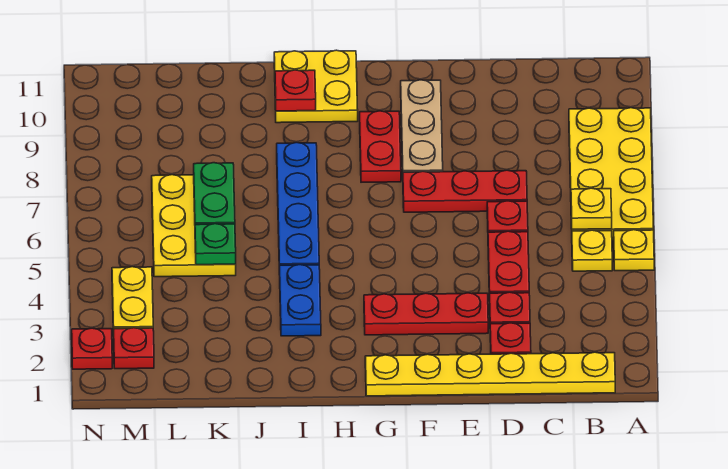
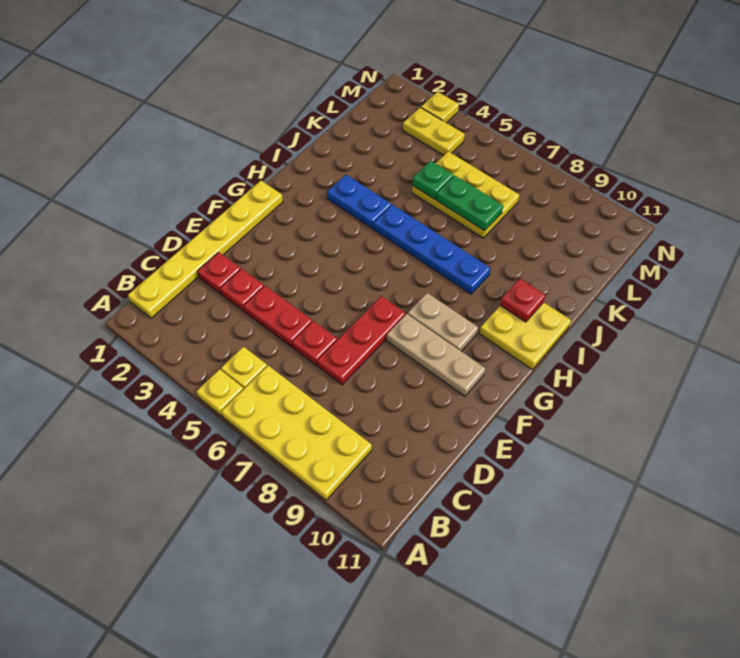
yellow plate B6 level 2 -> yellow plate N3 level 1
red plate E3:G3 level 1 -> none
red plate G8:G9 level 1 -> tan plate G8:G9 level 1
red plate M2 level 1 -> none
red plate N2 level 1 -> none

